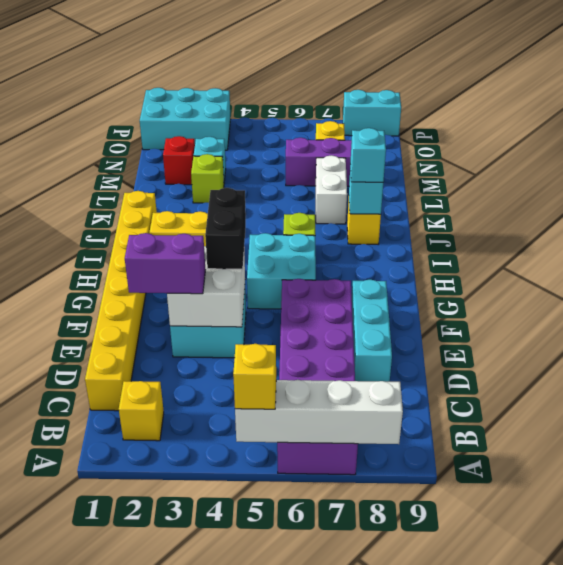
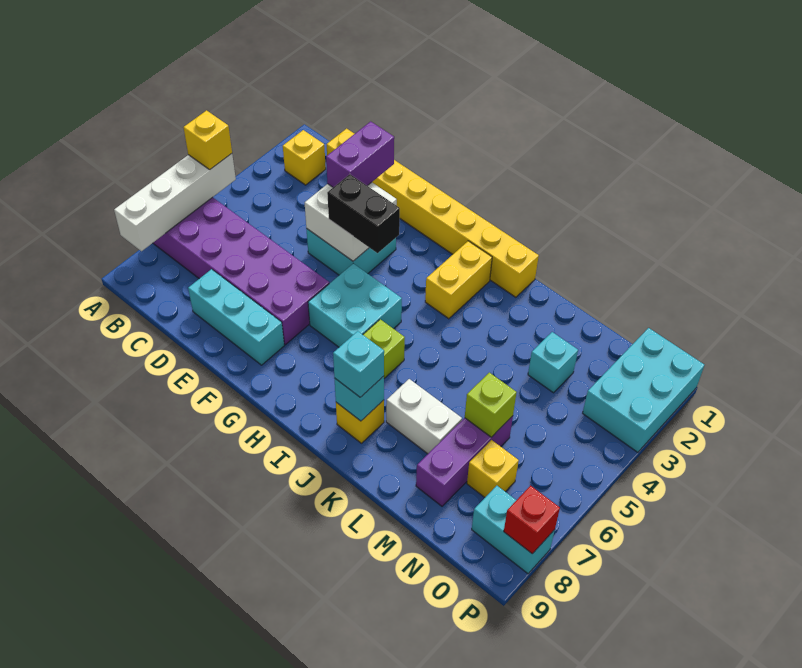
lime brick L3 level 1 -> lime brick M6 level 2
red brick M2 level 1 -> red brick P8 level 2
cyan brick P8:P9 level 1 -> cyan brick O8:P8 level 1

